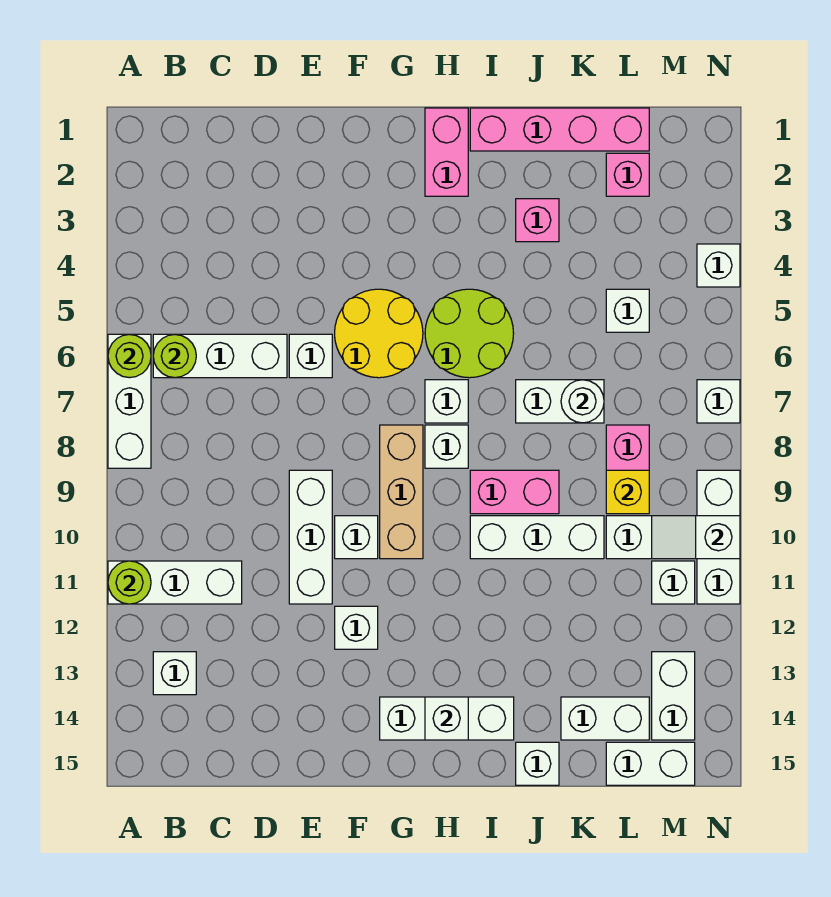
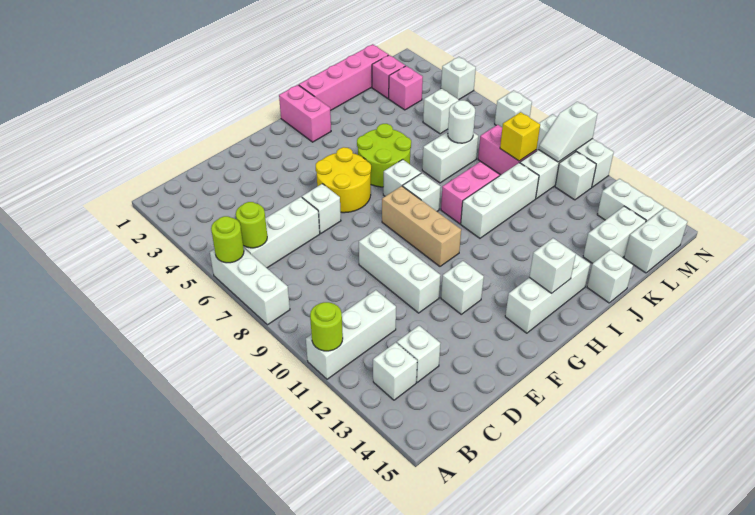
white brick F10 level 1 -> white brick C13 level 1
pink brick J3 level 1 -> pink brick L3 level 1

